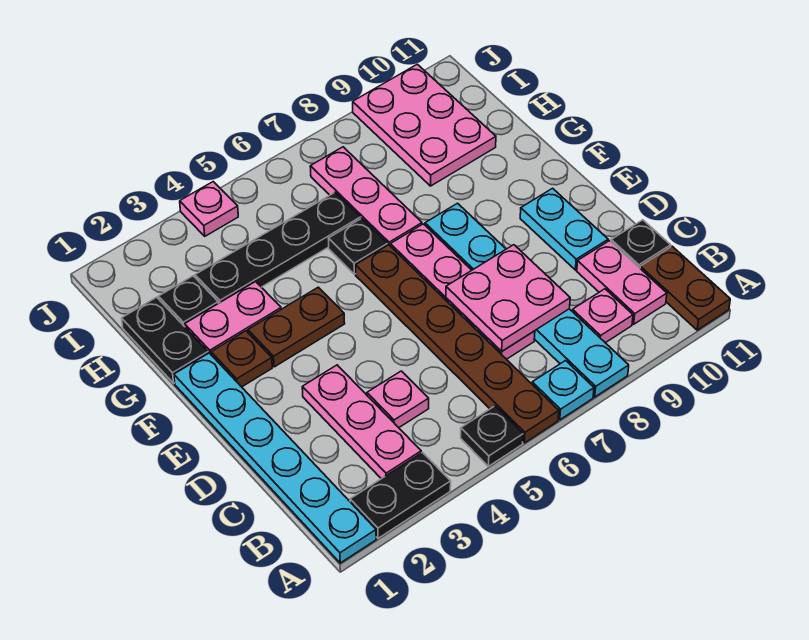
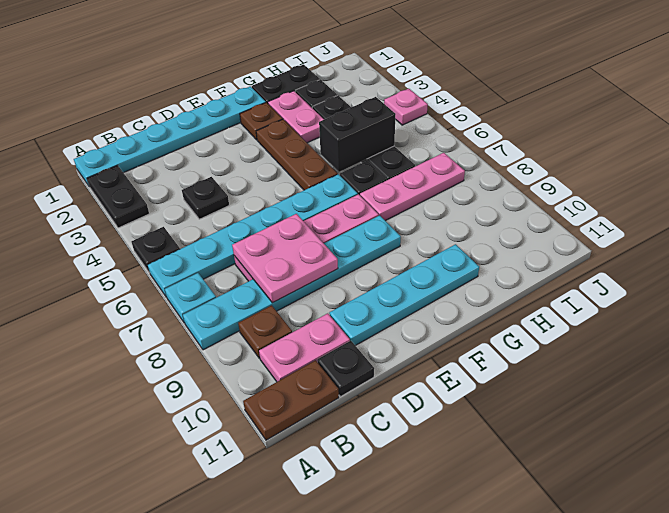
brown plate A6:F6 level 1 -> cyan plate A6:F6 level 1
pink plate B3:D3 level 1 -> none
pink plate B9 level 1 -> brown plate B9 level 1
pink plate C4 level 1 -> black plate C4 level 1
cyan plate D10:E10 level 1 -> cyan plate D10:G10 level 1
brown plate F3:F4 level 1 -> brown plate F3:F5 level 1
none -> black brick G5:H5 level 2
pink plate H9:J10 level 1 -> none

